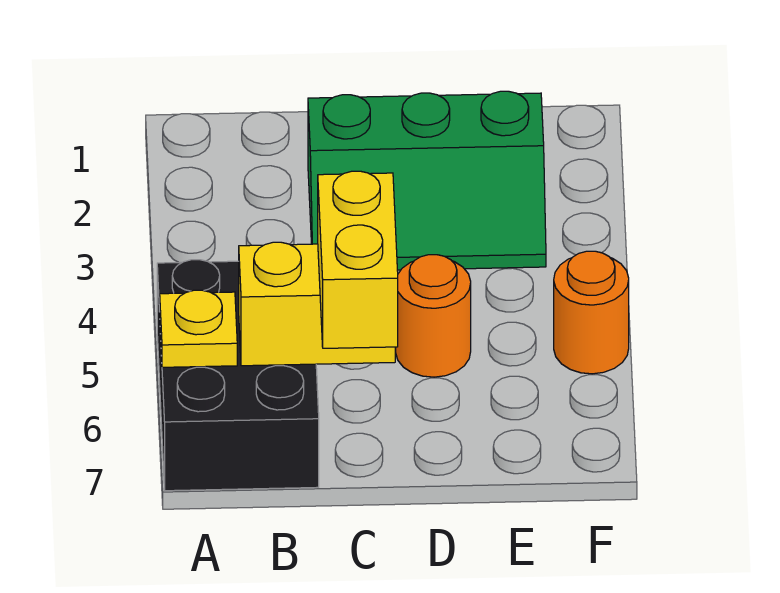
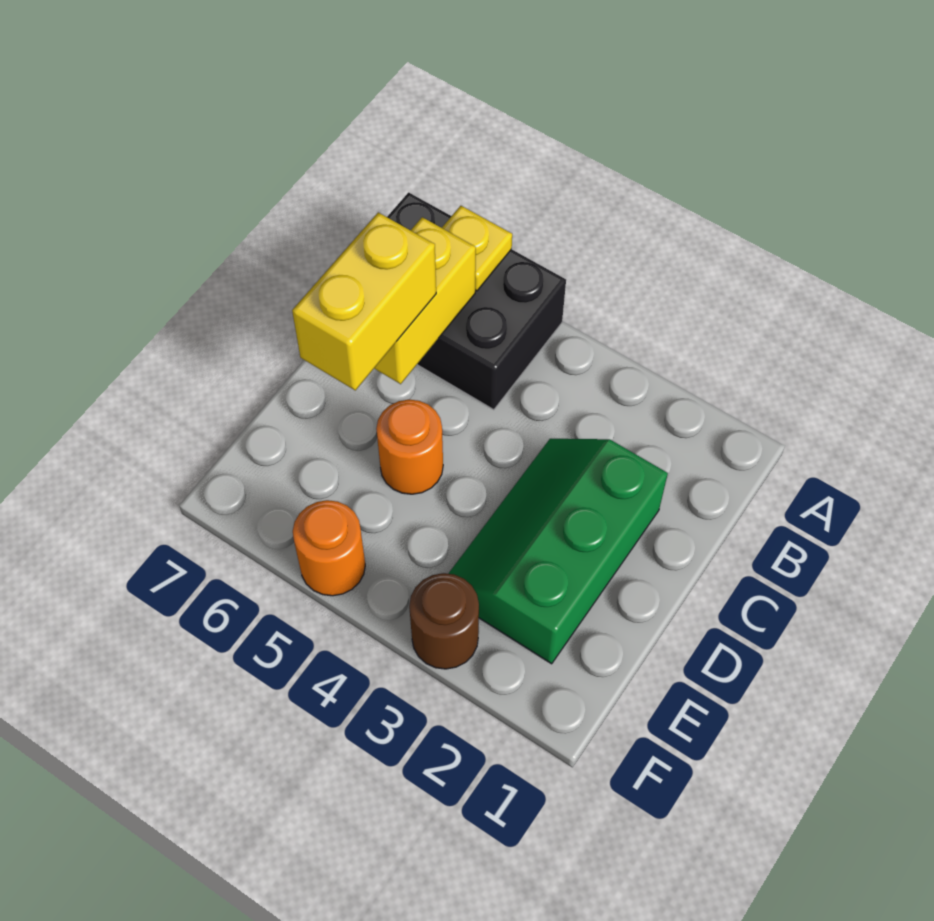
yellow brick C6:C7 level 3 -> yellow brick C6:D6 level 3
none -> brown round brick F3 level 1

